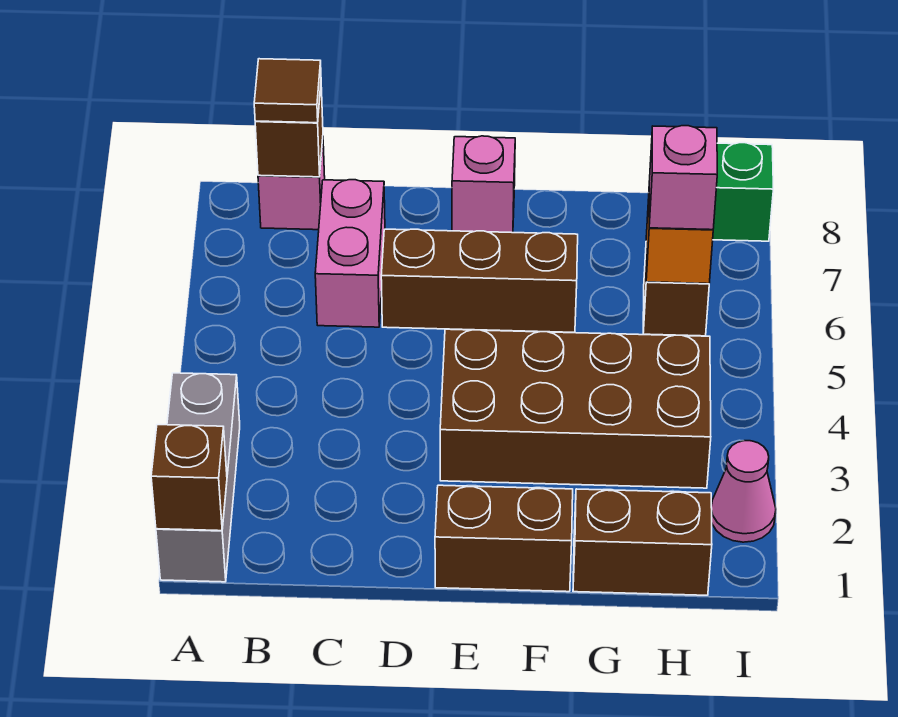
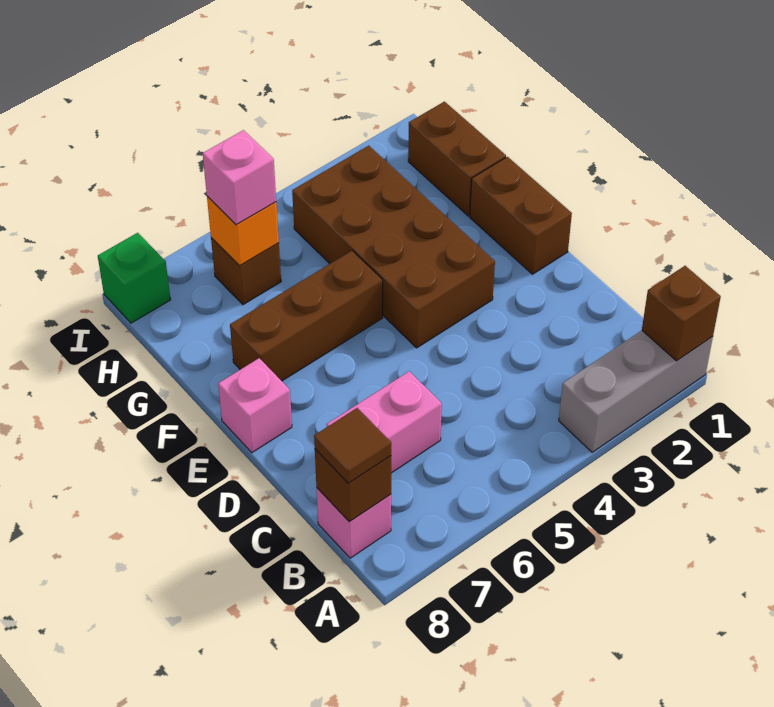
brown brick D6:F6 level 1 -> brown brick F5:F7 level 1
pink cone I2 level 1 -> none

